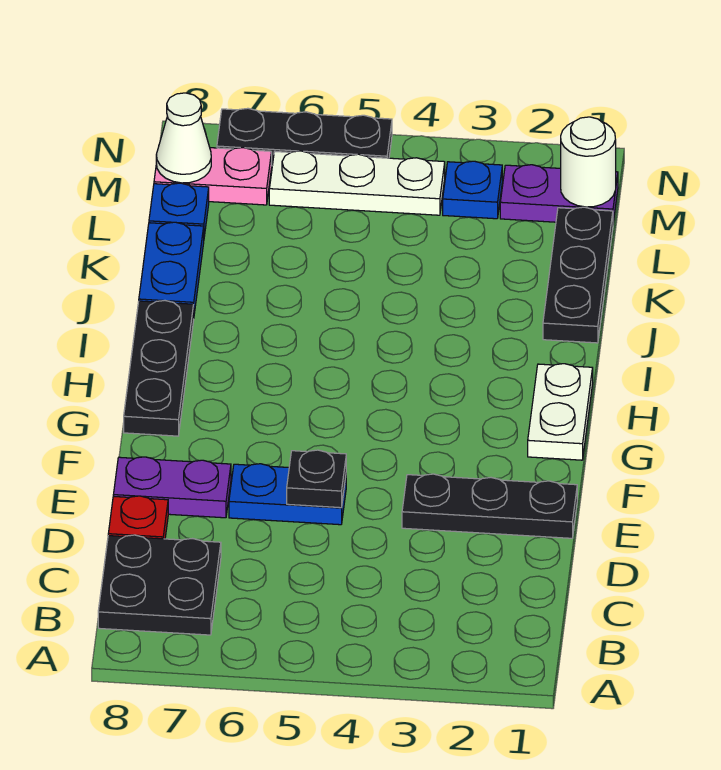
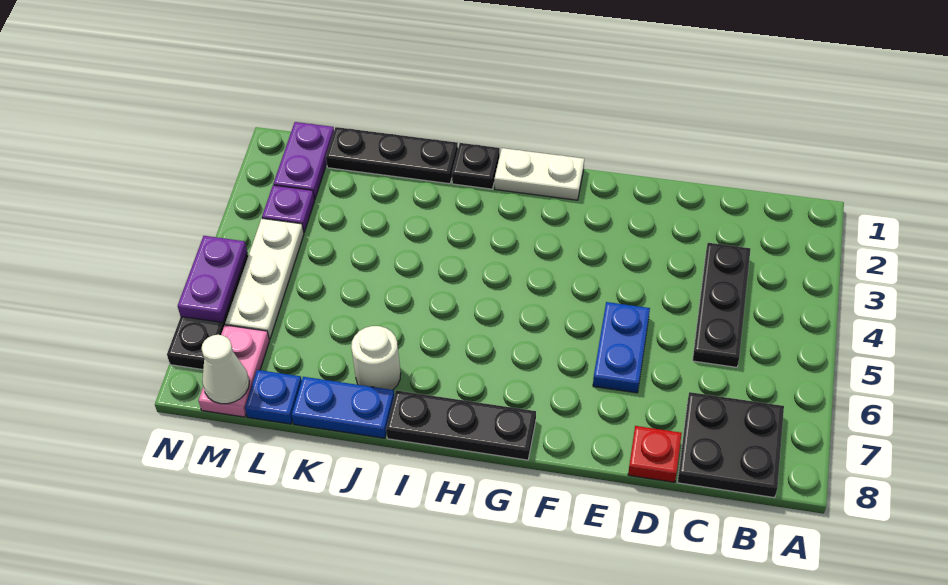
black plate E1:E3 level 1 -> black plate C3:C5 level 1
black plate E5 level 2 -> black plate I1 level 1
purple plate E7:E8 level 1 -> purple plate N5:N6 level 2
white round brick M1 level 2 -> white round brick J7 level 1
blue plate M3 level 1 -> purple plate M3 level 1

